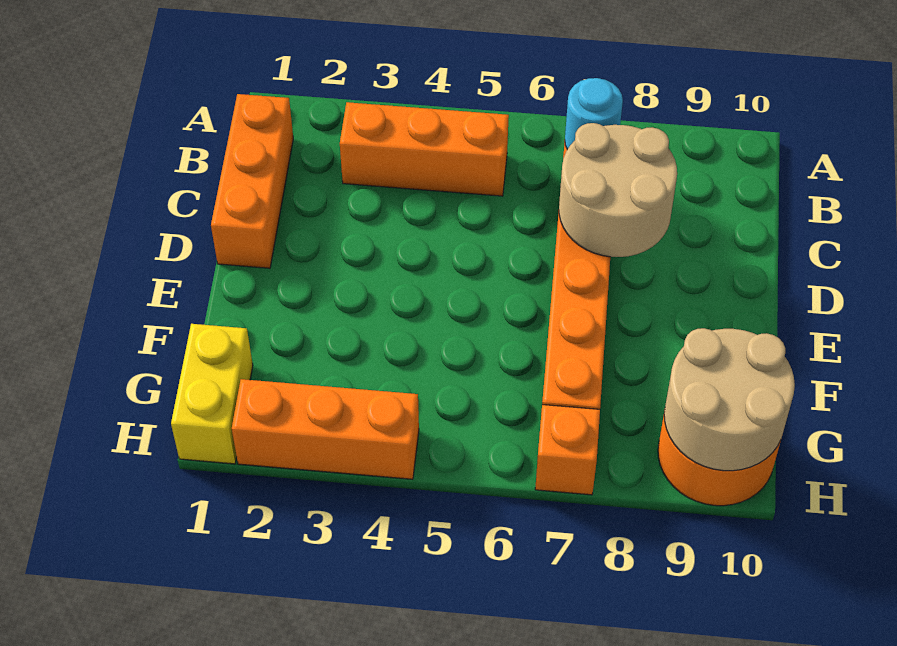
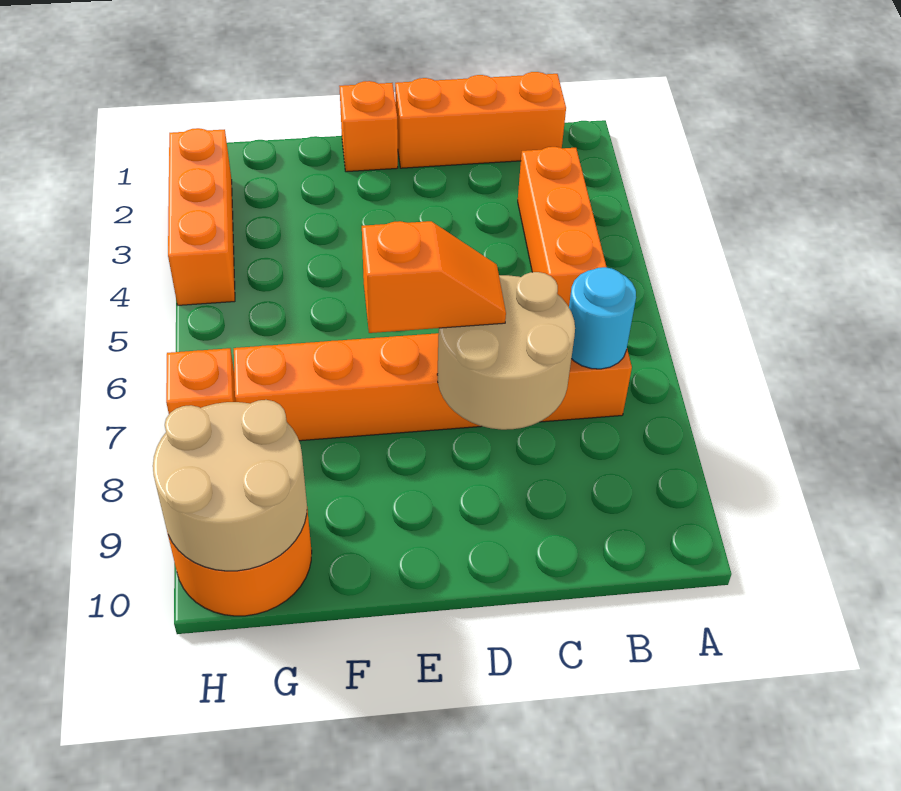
none -> orange slope D7:E7 level 3 top E
none -> orange brick E1 level 1
yellow brick G1:H1 level 1 -> none

